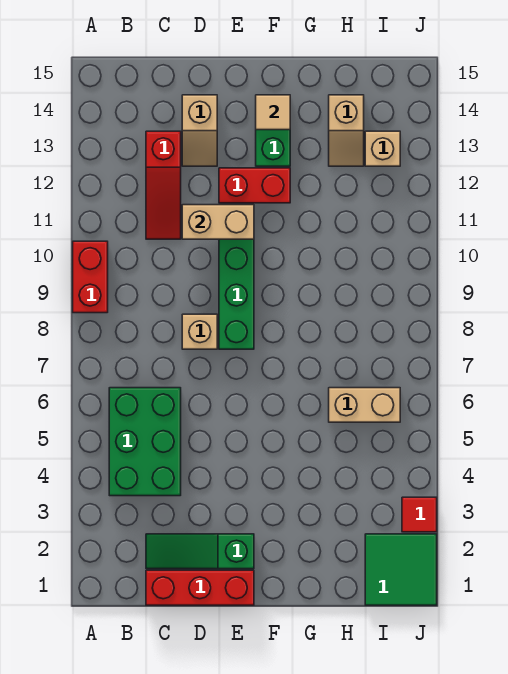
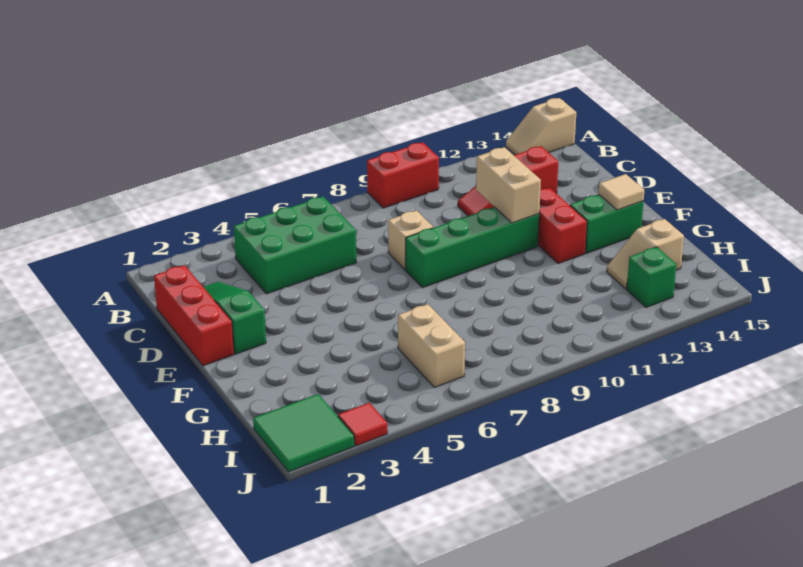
tan slope D13:D14 level 1 top 14 -> tan slope A14:A15 level 1 top 15
tan brick I13 level 1 -> green brick I13 level 1

